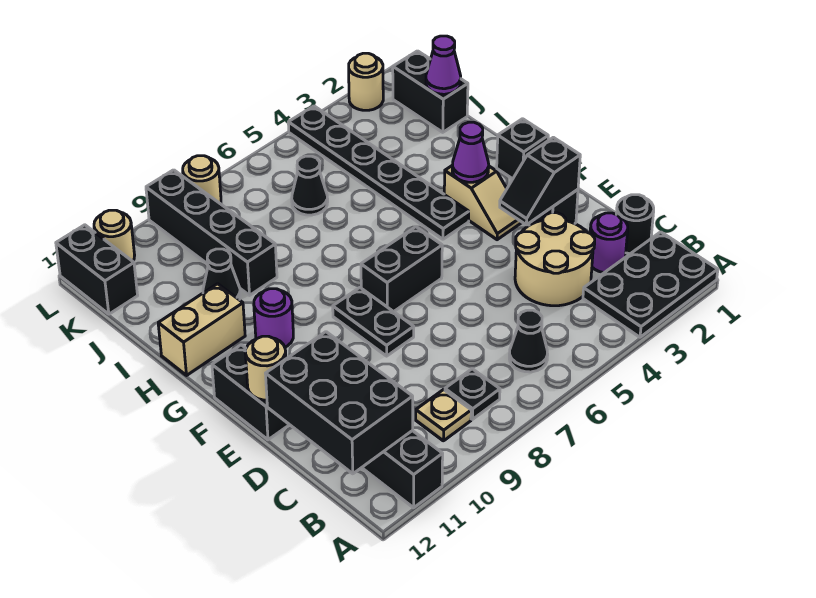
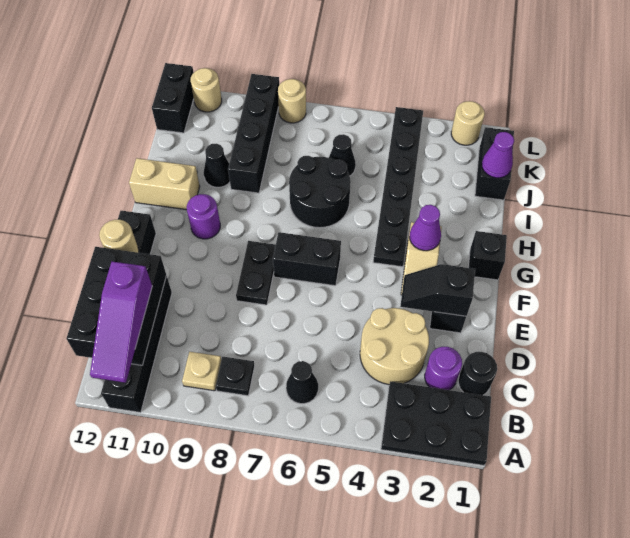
none -> purple slope A11:C11 level 3 top C
none -> black round brick H6:I7 level 1

